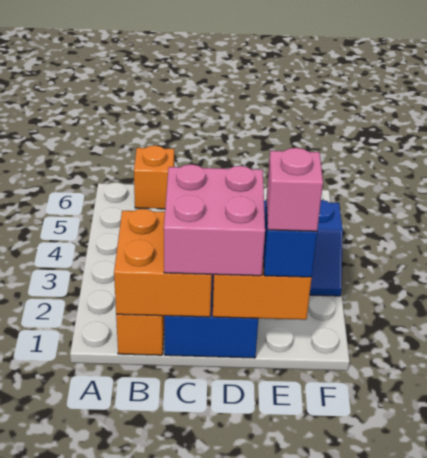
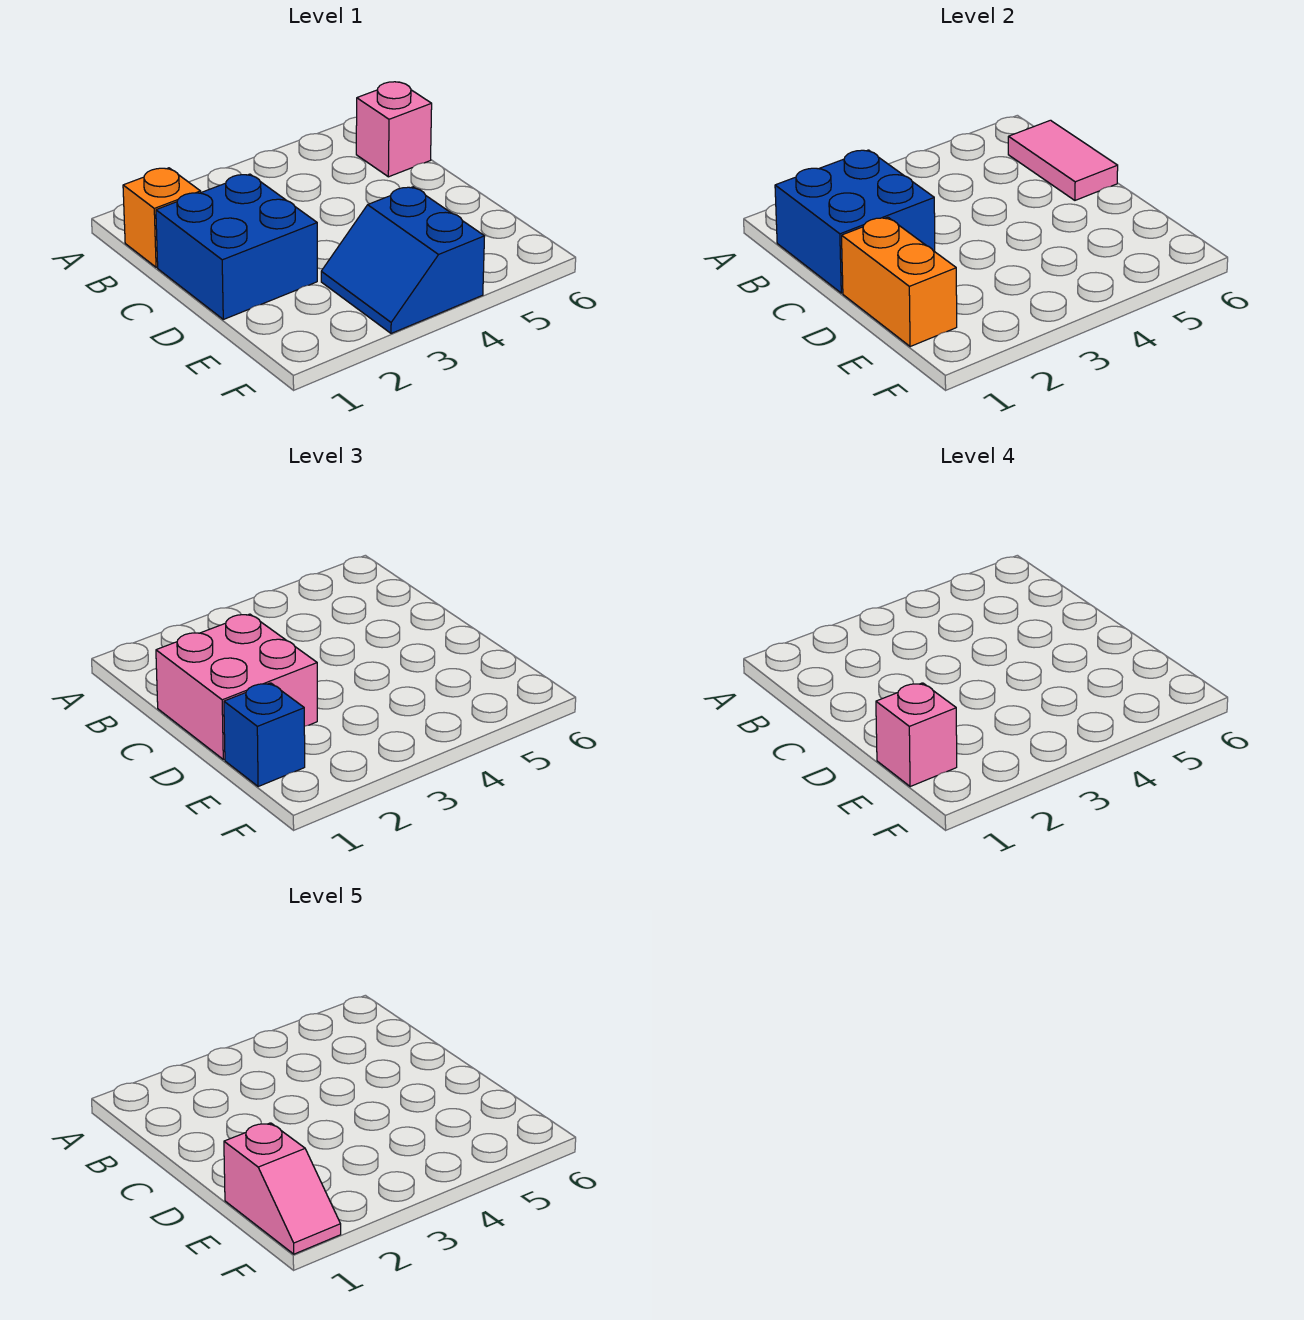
orange brick B1:C2 level 2 -> blue brick B1:C2 level 2
orange brick B6 level 1 -> pink brick B6 level 1
none -> pink tile B6:C6 level 2
none -> pink slope E1:F1 level 5 top E

